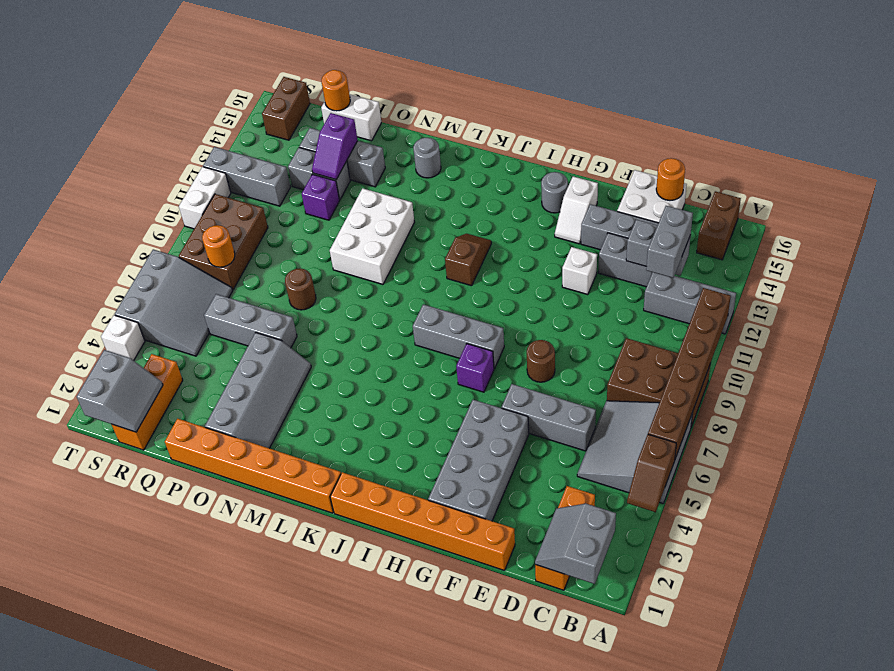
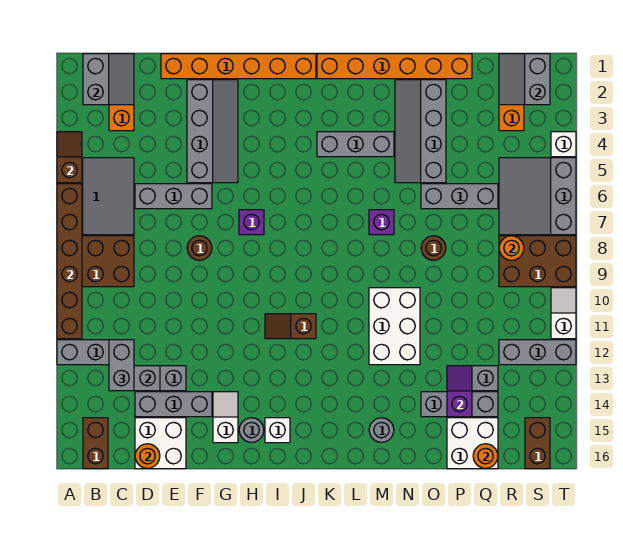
grey brick F2:G5 level 1 -> grey slope F2:G5 level 1 top F
white brick F12 level 1 -> white brick I15 level 1
grey brick H8:J8 level 1 -> grey brick K4:M4 level 1
brown slope J11:J12 level 1 top 11 -> brown slope I11:J11 level 1 top J
purple brick P12 level 1 -> purple brick M7 level 1
white brick P16:Q16 level 1 -> white brick P15:Q16 level 1
brown brick R8:S10 level 1 -> brown brick R8:T9 level 1
white brick T10:T11 level 1 -> white slope T10:T11 level 1 top 11

